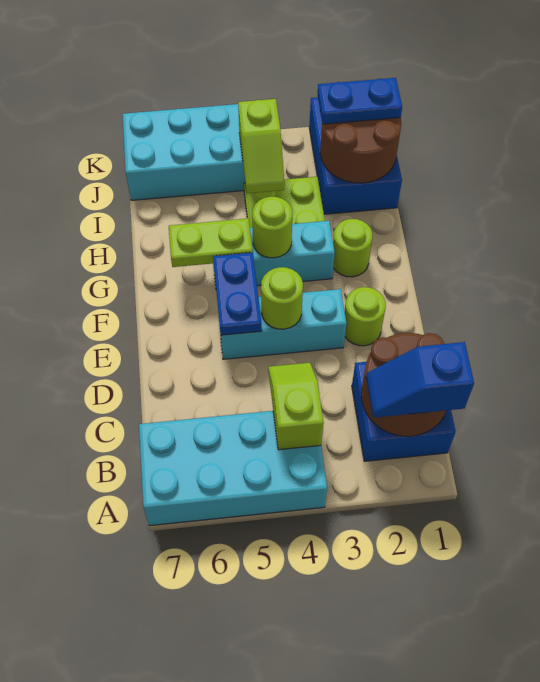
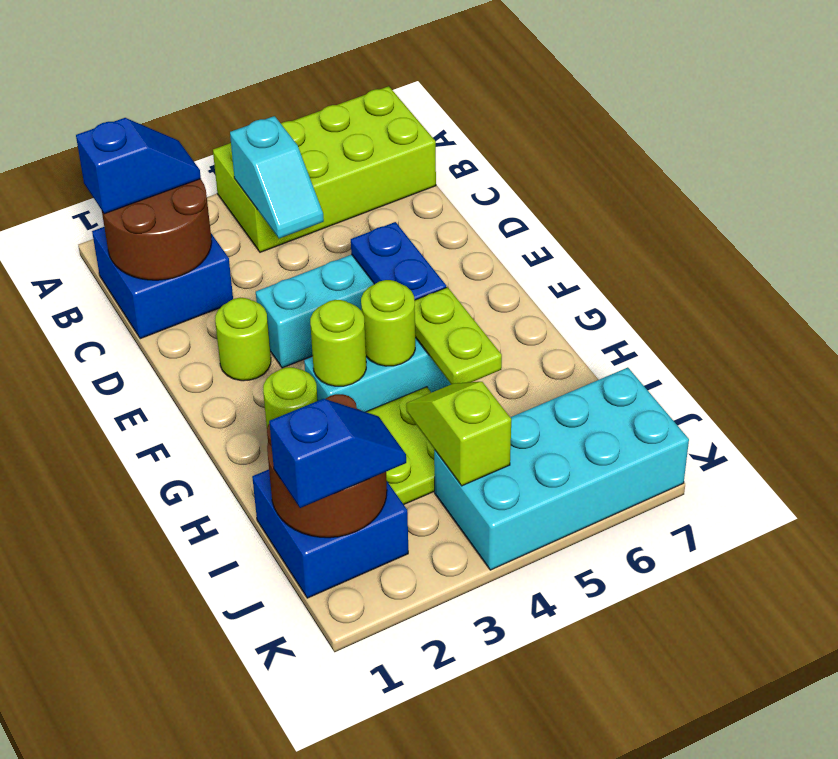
cyan brick A4:B7 level 1 -> lime brick A4:B7 level 1
lime slope B4:C4 level 2 top B -> cyan slope B4:C4 level 2 top B
lime round brick E4 level 2 -> lime round brick G3 level 2
lime plate G5:G6 level 2 -> lime plate G5:H5 level 2
blue brick I1:K2 level 1 -> blue brick I1:J2 level 1
blue plate J1:J2 level 3 -> blue slope J1:J2 level 3 top 1

